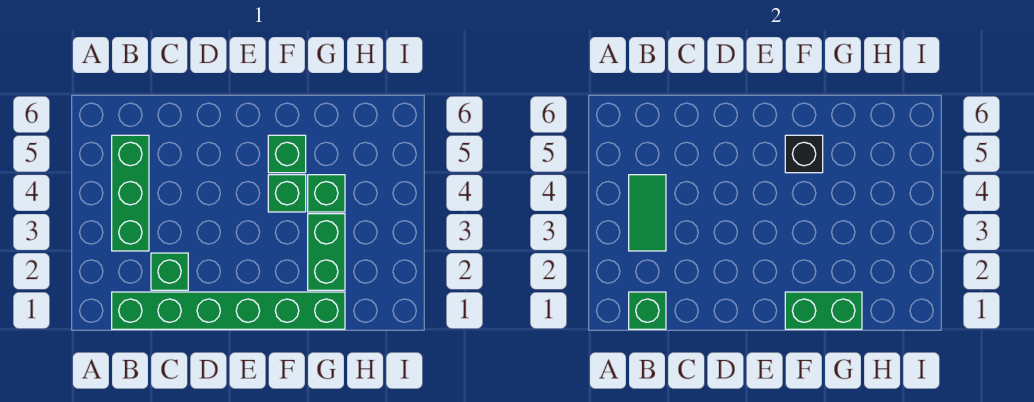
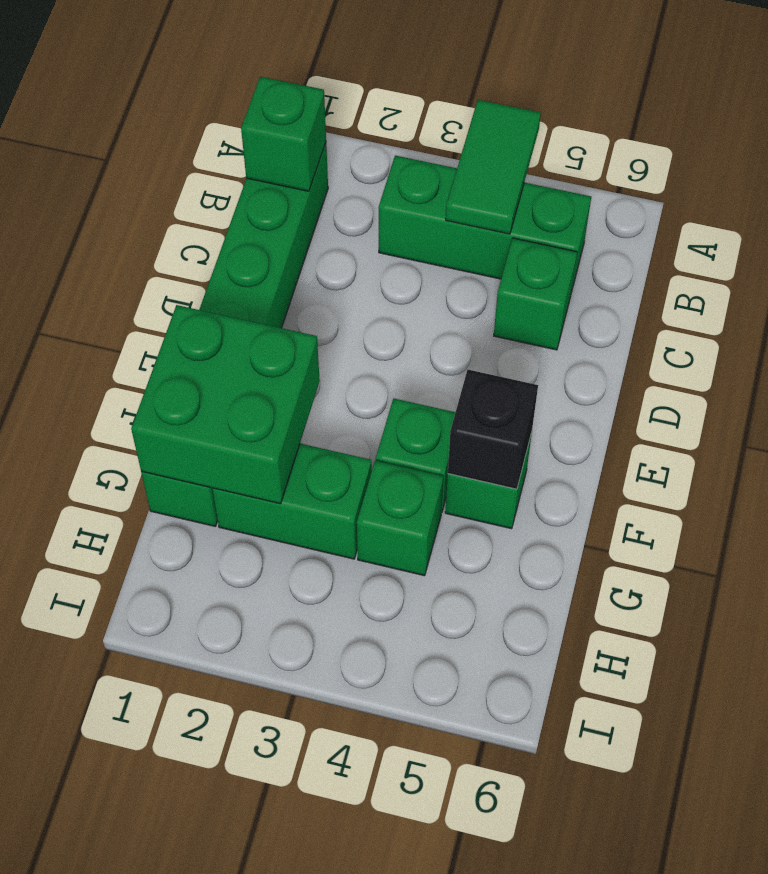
green tile B3:B4 level 2 -> green tile A4:B4 level 2
green brick C2 level 1 -> green brick C5 level 1
green brick F1:G1 level 2 -> green brick F1:G2 level 2

